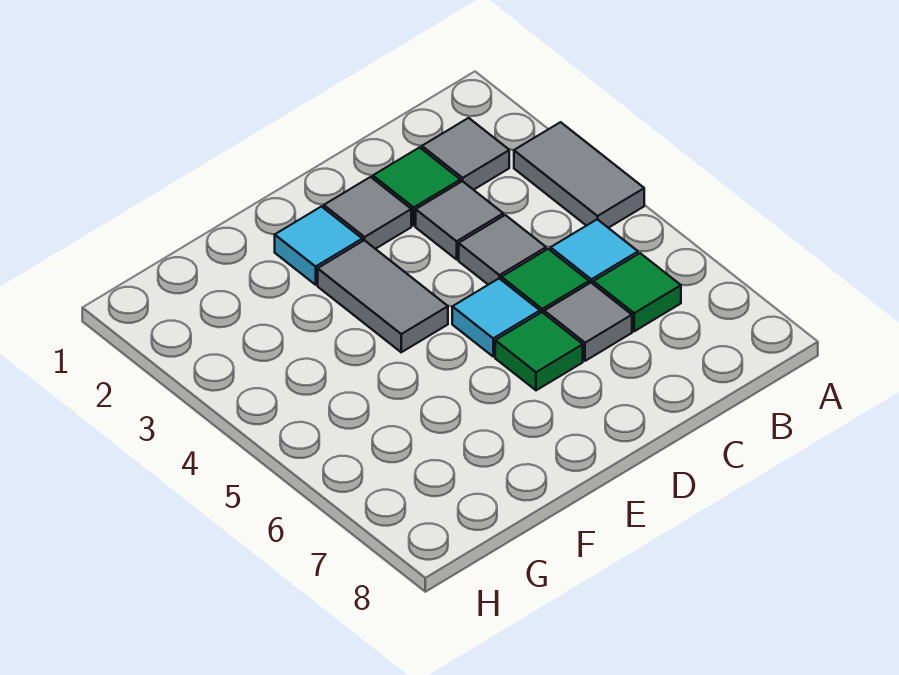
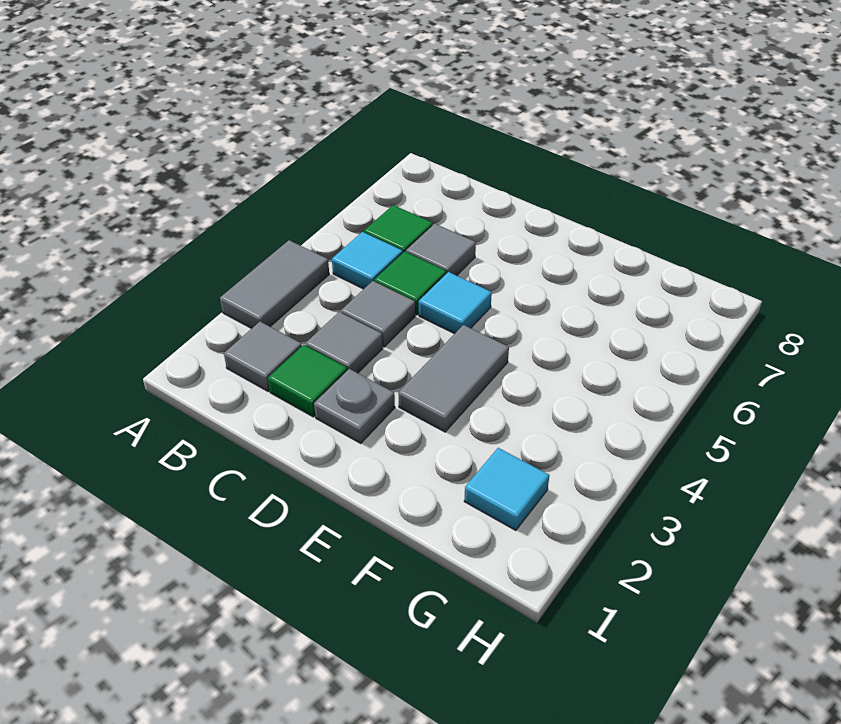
grey tile D2 level 1 -> grey plate D2 level 1
green tile D6 level 1 -> none
cyan tile E2 level 1 -> cyan tile G2 level 1

